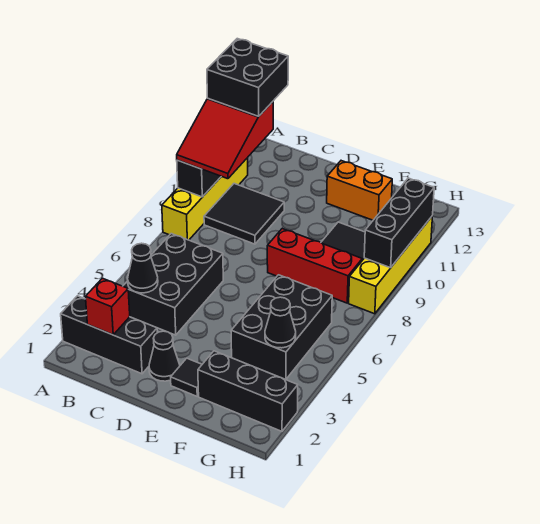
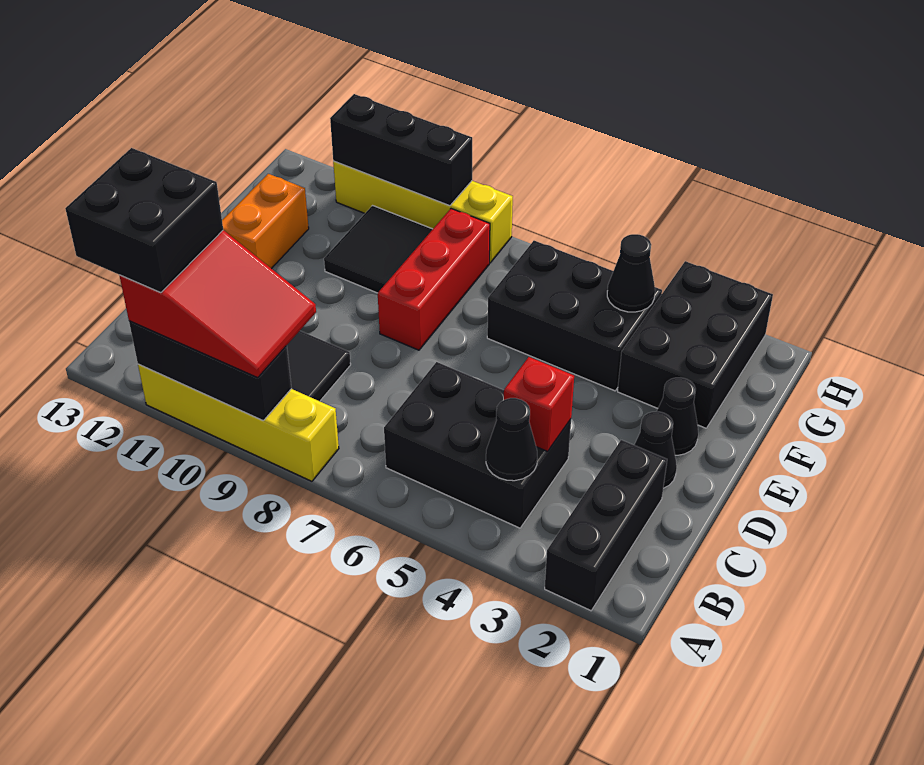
red brick B2 level 2 -> red brick C4 level 2
black tile E2 level 1 -> black cone E2 level 1
black brick F2:H2 level 1 -> black brick F2:H3 level 1

